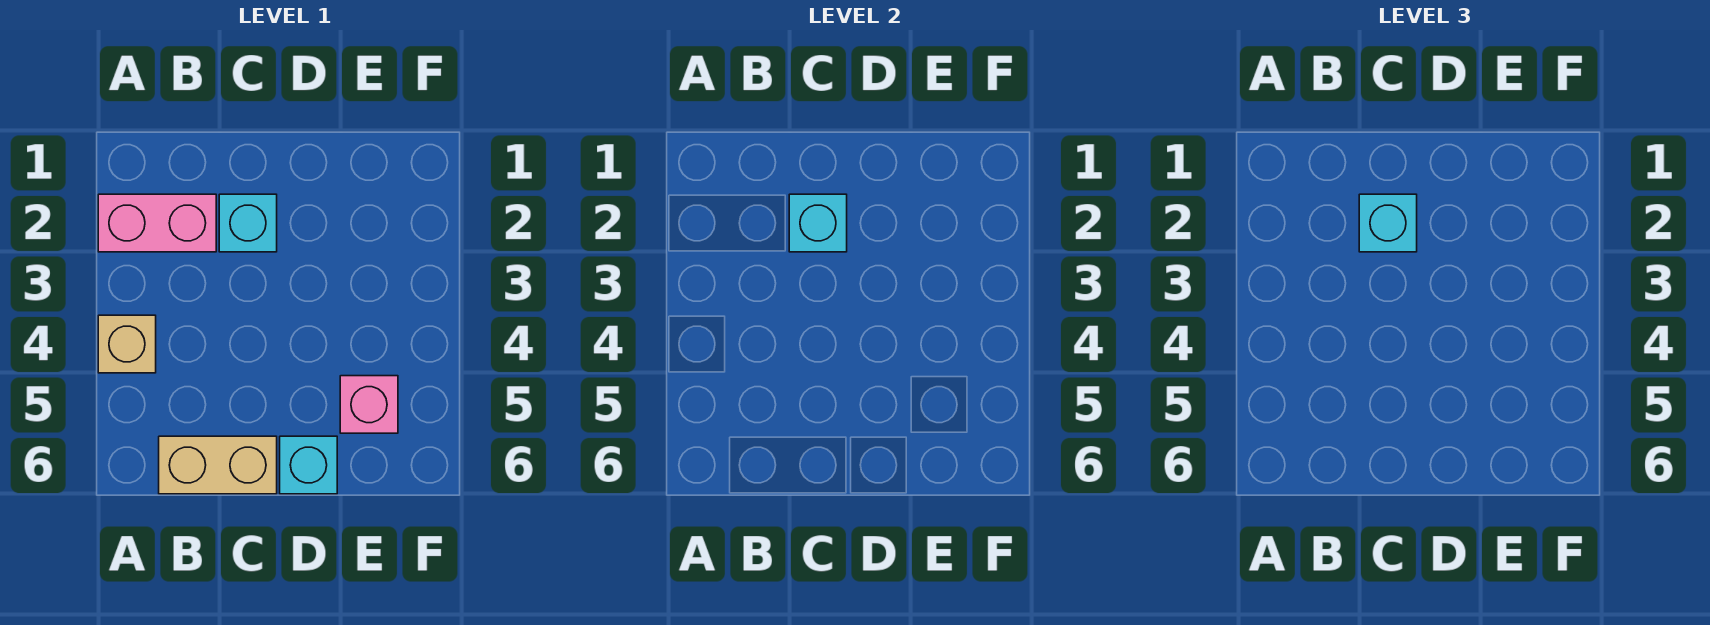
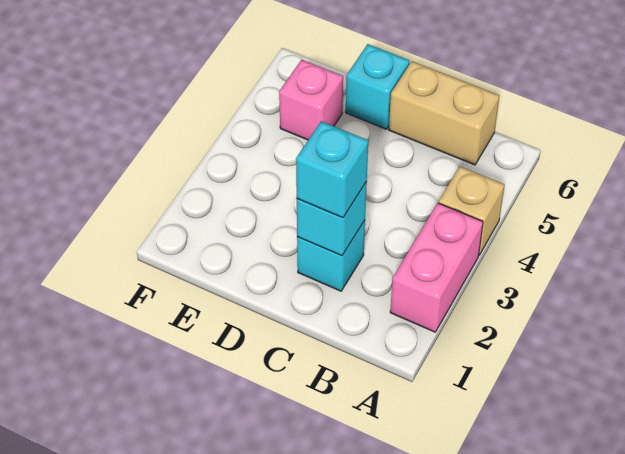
pink brick A2:B2 level 1 -> pink brick A2:A3 level 1

